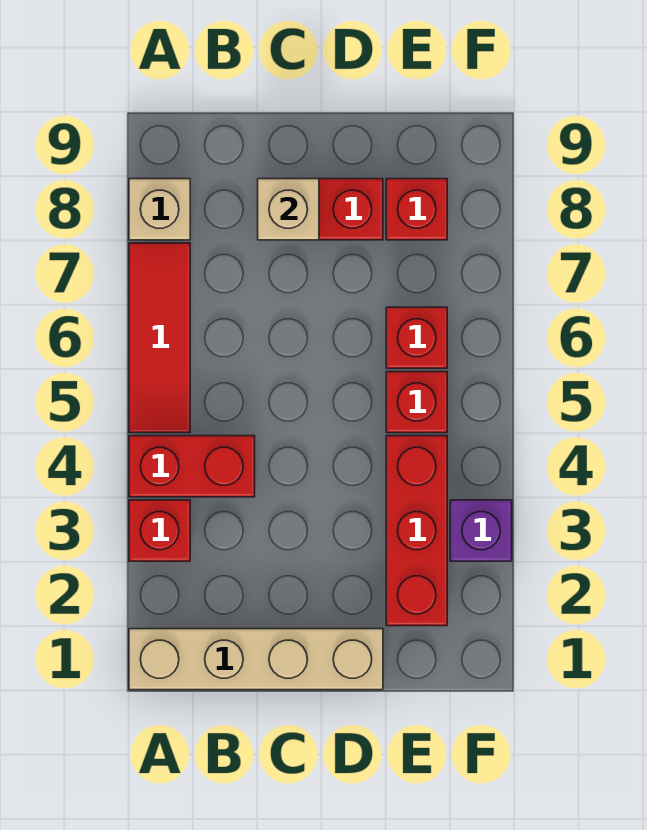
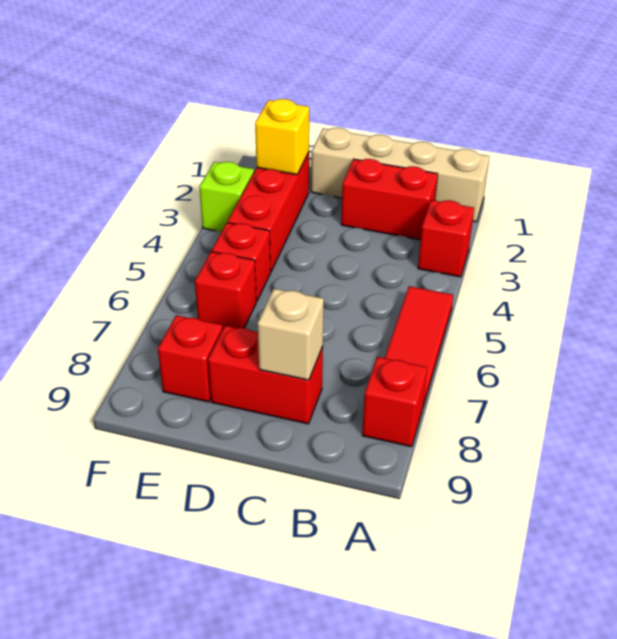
red brick A4:B4 level 1 -> red brick B2:C2 level 1
tan brick A8 level 1 -> red brick A8 level 1
none -> yellow brick E2 level 2
purple brick F3 level 1 -> lime brick F3 level 1

